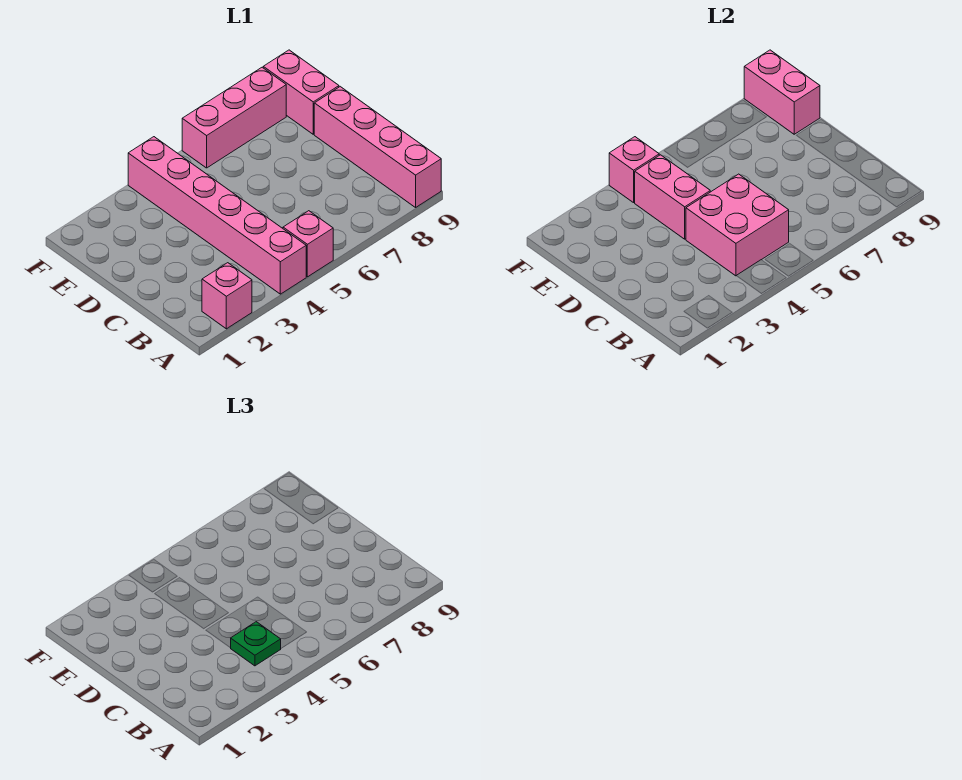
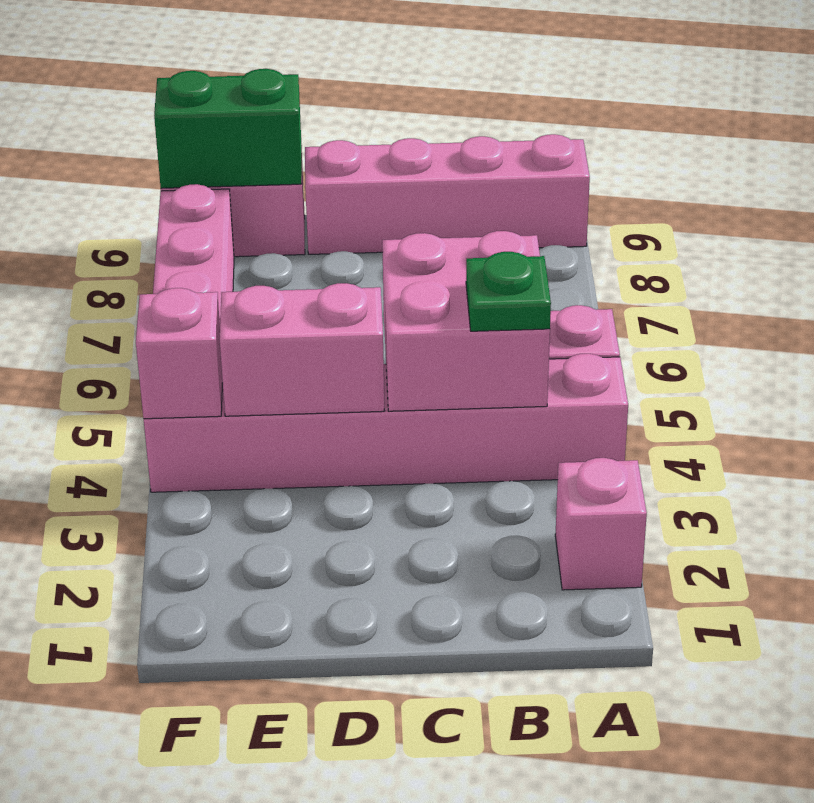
pink brick E9:F9 level 2 -> green brick E9:F9 level 2

